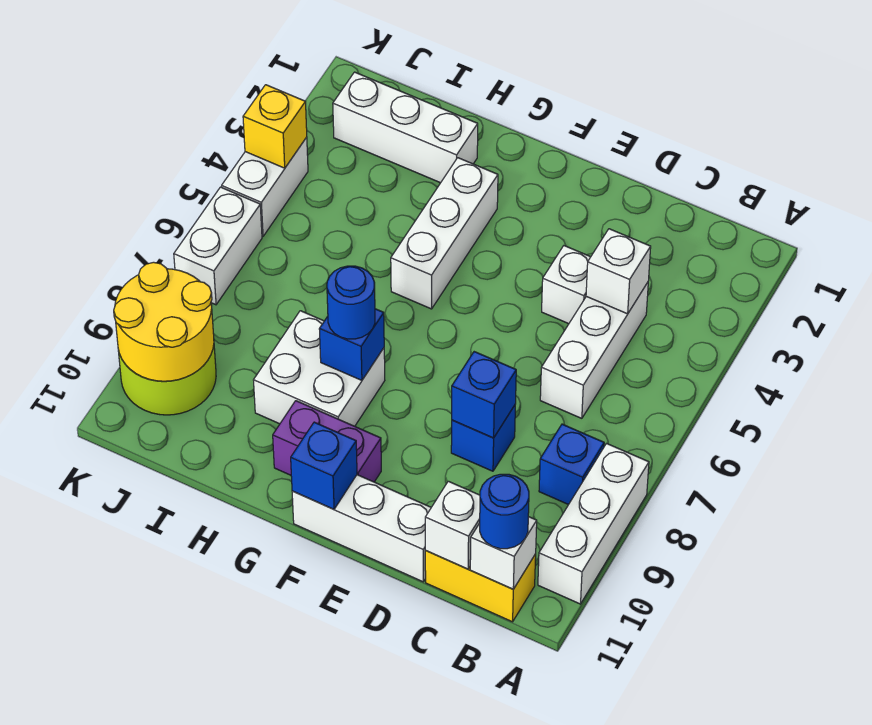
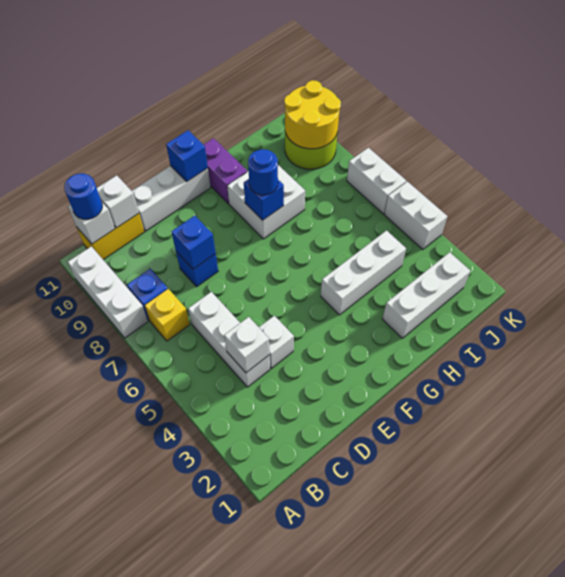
purple brick F10:G10 level 1 -> purple brick G10:G11 level 1
white brick G3:G5 level 1 -> white brick G4:I4 level 1
yellow brick K4 level 2 -> yellow brick B7 level 1

